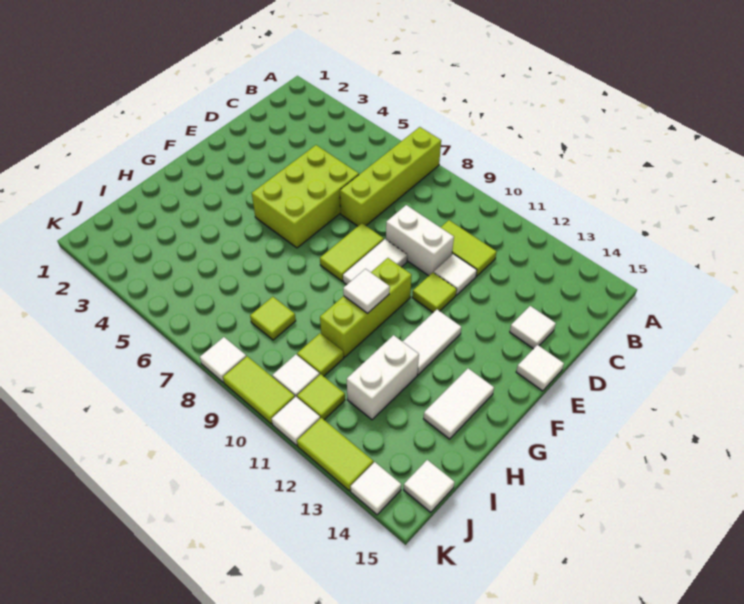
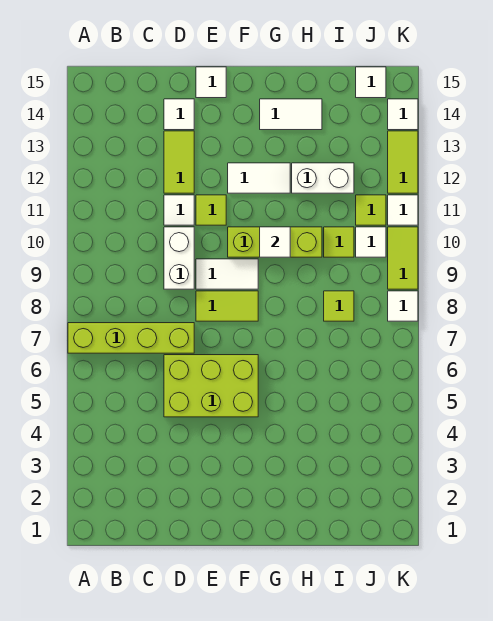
lime tile C10:C11 level 1 -> lime tile D12:D13 level 1

